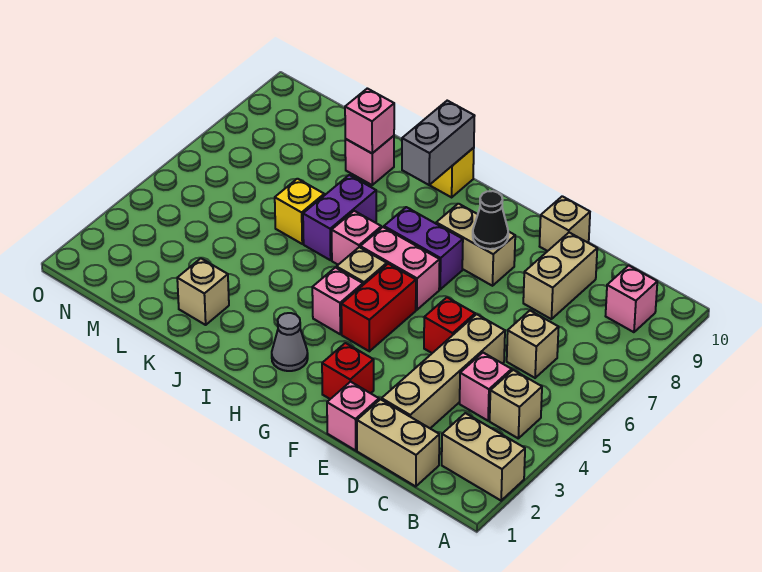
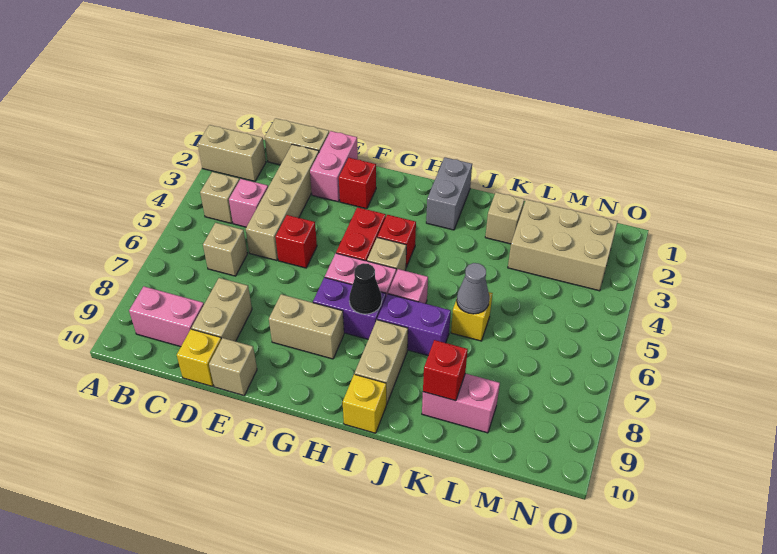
pink brick B9 level 1 -> pink brick B9:C9 level 1
none -> yellow brick D10 level 1
pink brick E1 level 1 -> pink brick E1:E2 level 1
black cone F8 level 2 -> black cone H7 level 2
grey cone H2 level 1 -> grey cone K6 level 2
pink brick H4 level 1 -> red brick H4 level 1
none -> tan brick I8:I9 level 1
grey brick I9:I10 level 2 -> grey brick I1:I2 level 1
purple brick J6:J7 level 1 -> purple brick I7:J7 level 1
pink brick K9 level 1 -> pink brick K9:L9 level 1
pink brick K9 level 2 -> red brick K9 level 2
none -> tan brick L2:N3 level 1

